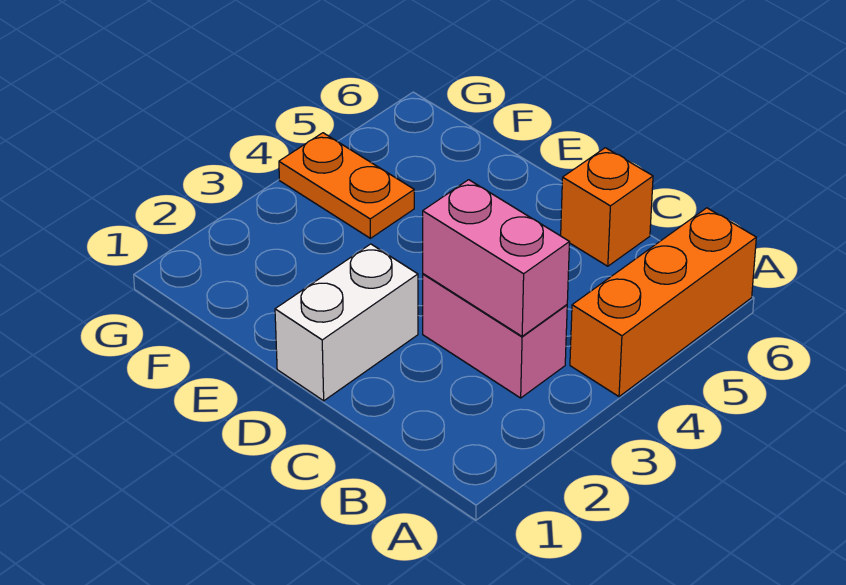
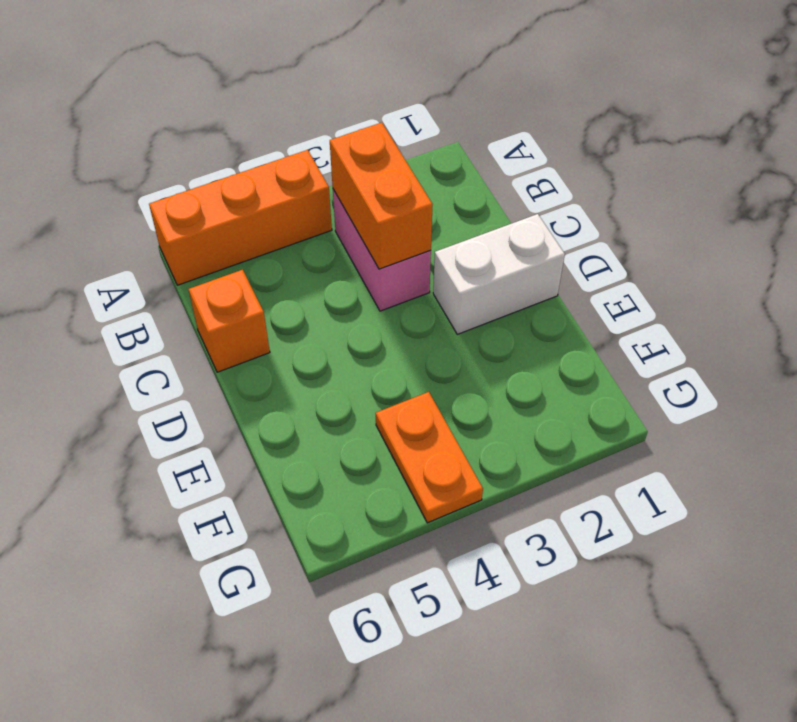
pink brick B3:C3 level 2 -> orange brick B3:C3 level 2

